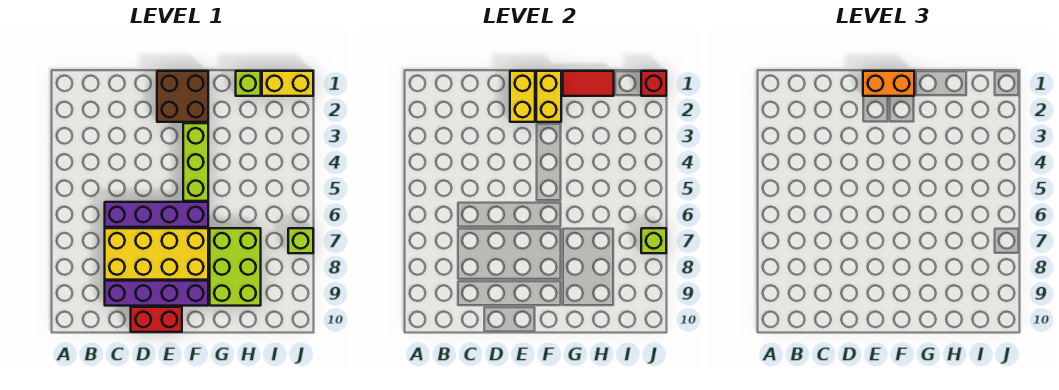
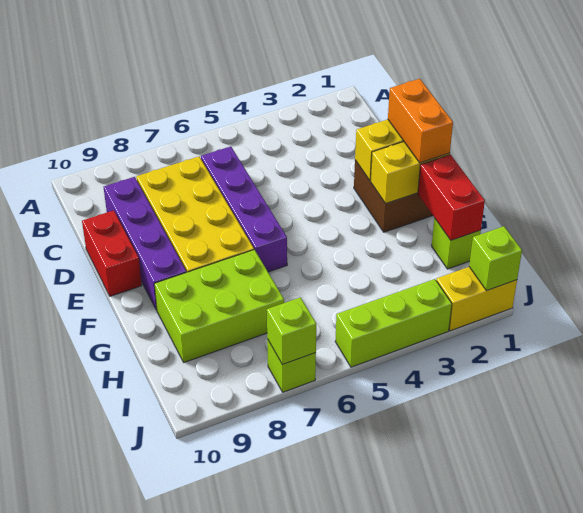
lime brick F3:F5 level 1 -> lime brick J3:J5 level 1
red tile G1:H1 level 2 -> red brick G1:H1 level 2
yellow brick I1:J1 level 1 -> yellow brick J1:J2 level 1
red brick J1 level 2 -> lime brick J1 level 2

